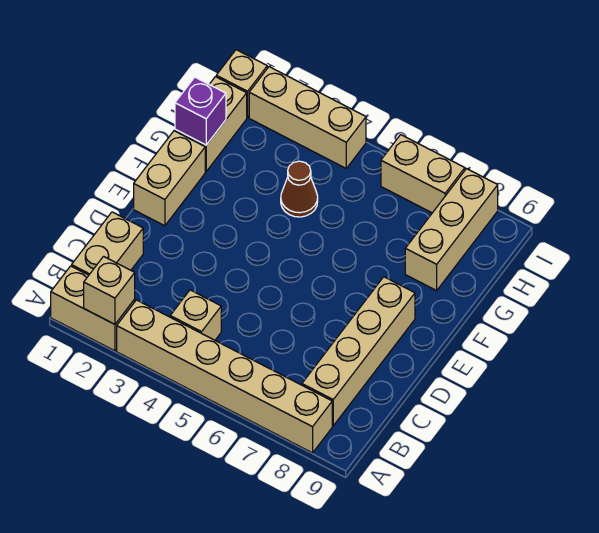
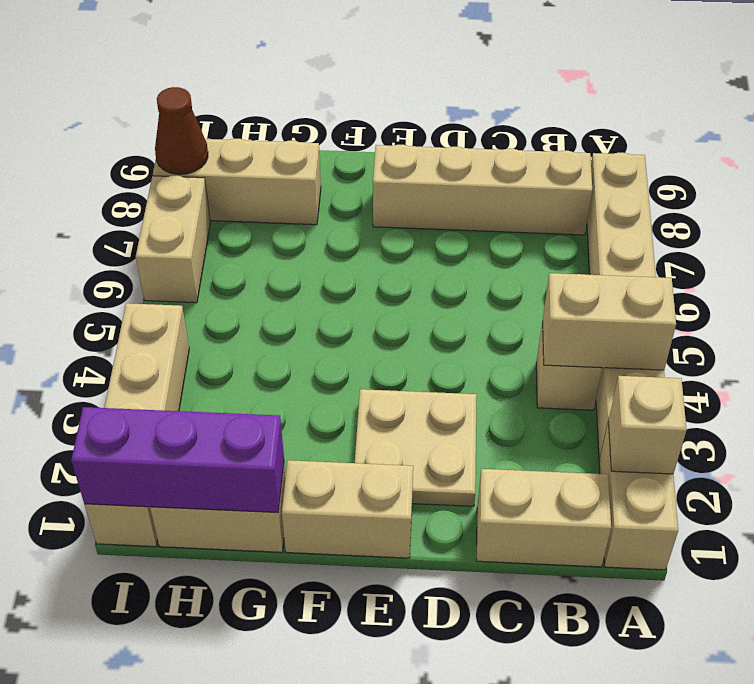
none -> tan brick A4:B4 level 2
none -> tan plate D2:E3 level 1
purple brick G1 level 2 -> purple brick G1:I1 level 2
brown cone G4 level 1 -> brown cone I8 level 2

